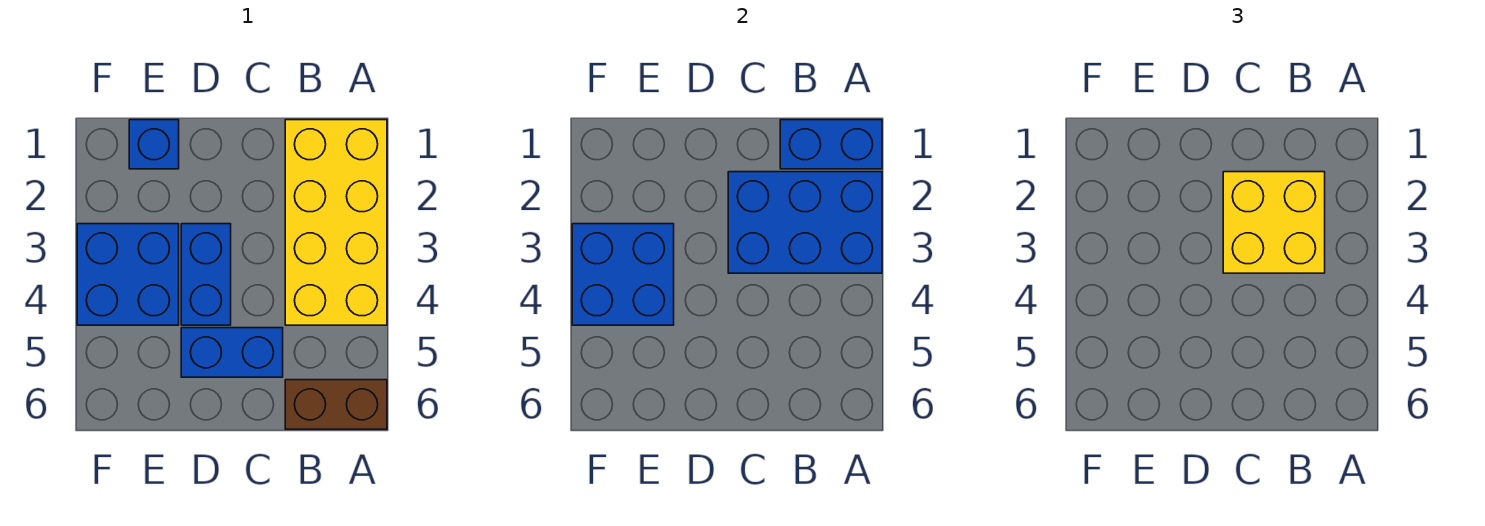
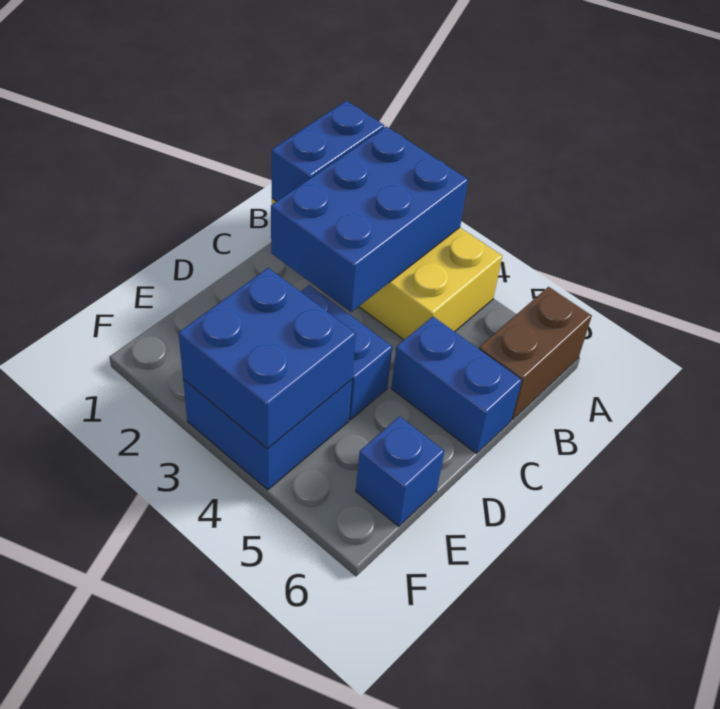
yellow brick B2:C3 level 3 -> none
blue brick C5:D5 level 1 -> blue brick C5:C6 level 1
blue brick E1 level 1 -> blue brick E6 level 1

